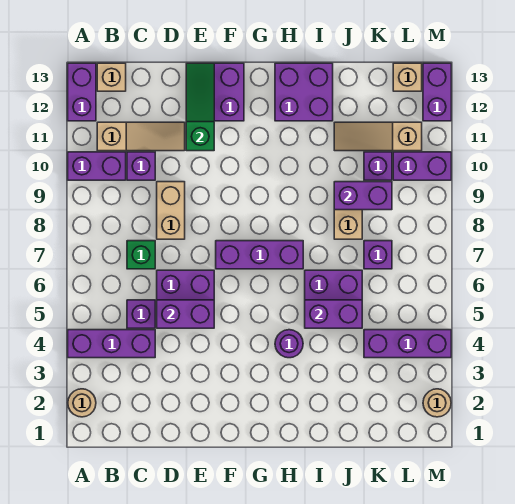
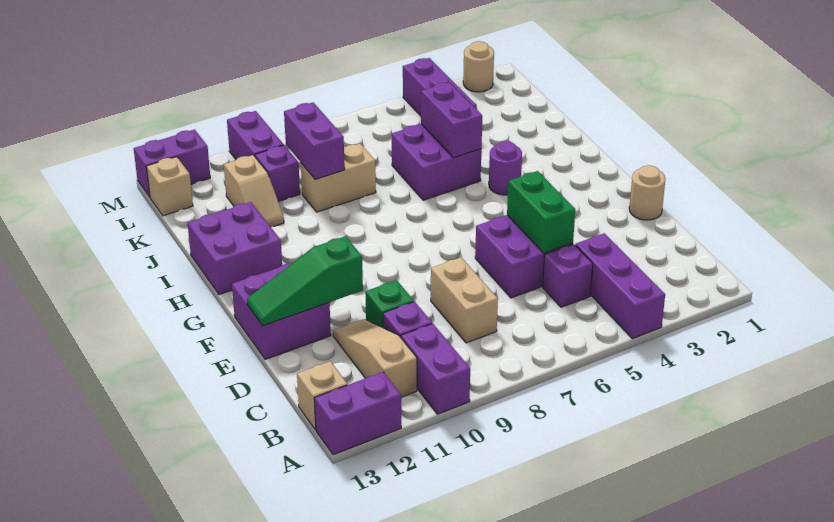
tan round brick A2 level 1 -> tan round brick E1 level 1
green brick C7 level 1 -> green brick D10 level 1
purple brick D5:E5 level 2 -> green brick D5:E5 level 2
tan brick D8:D9 level 1 -> tan brick C8:D8 level 1
purple brick F7:H7 level 1 -> none
tan slope J11:L11 level 1 top L -> tan slope J11:K11 level 1 top K
purple brick K7 level 1 -> none

